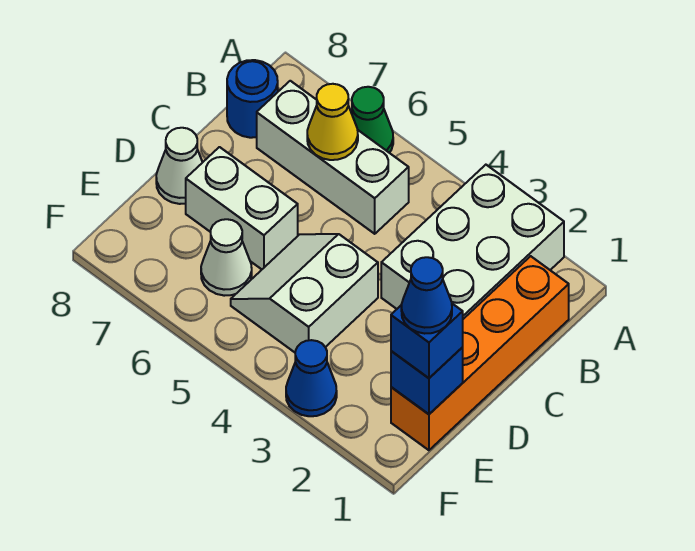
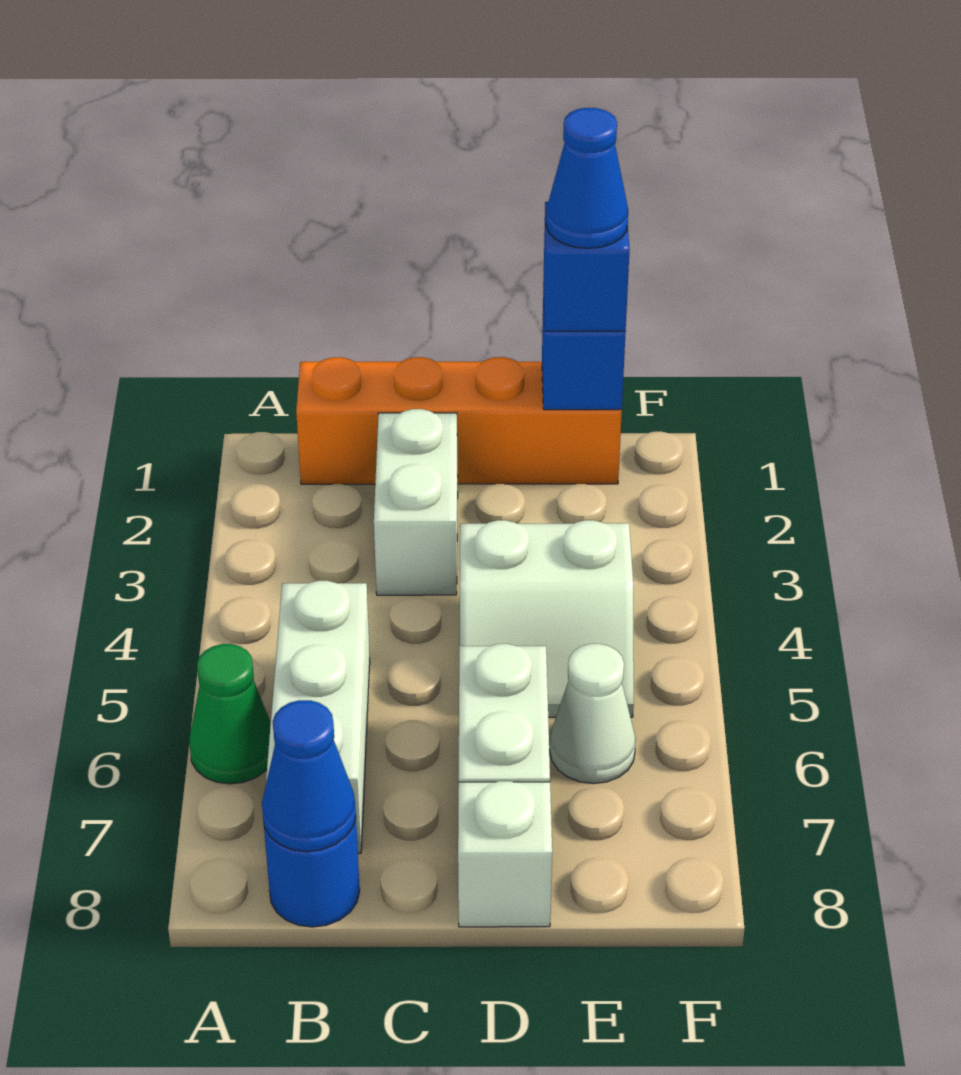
white brick A2:C3 level 1 -> white brick C2:C3 level 1
yellow cone B6 level 2 -> none
white cone D8 level 1 -> white brick D8 level 1
blue cone F3 level 1 -> blue cone B8 level 2

